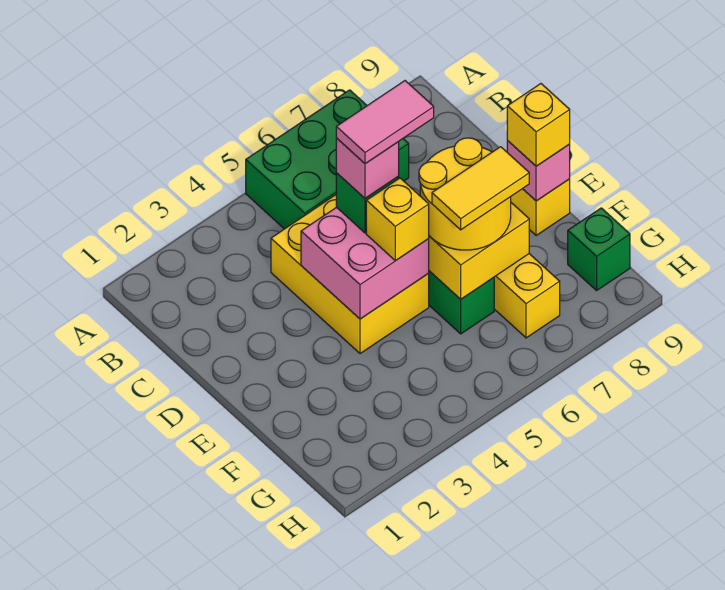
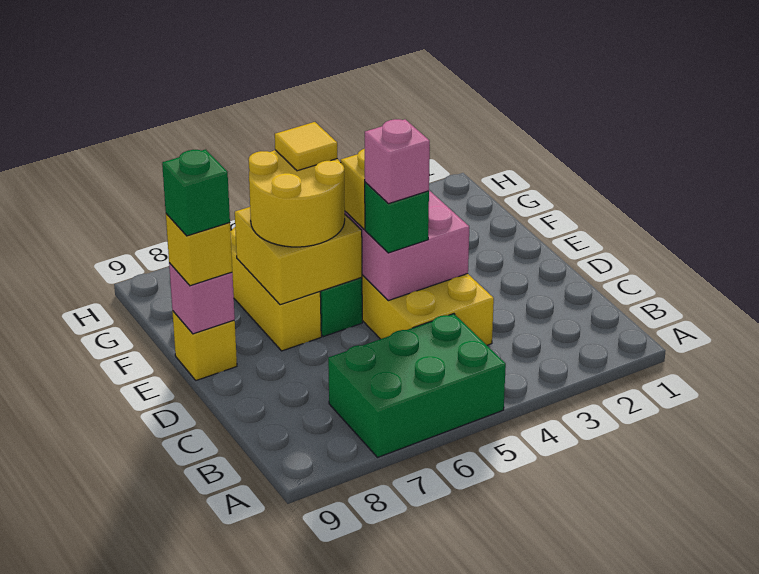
pink tile D5:D6 level 5 -> none
yellow tile F6:F7 level 4 -> yellow tile F6 level 4
green brick G9 level 1 -> green brick E9 level 4

